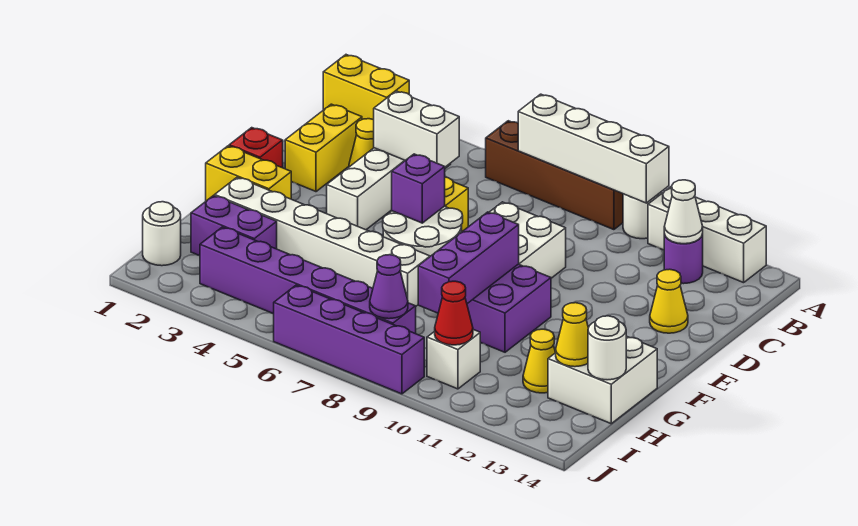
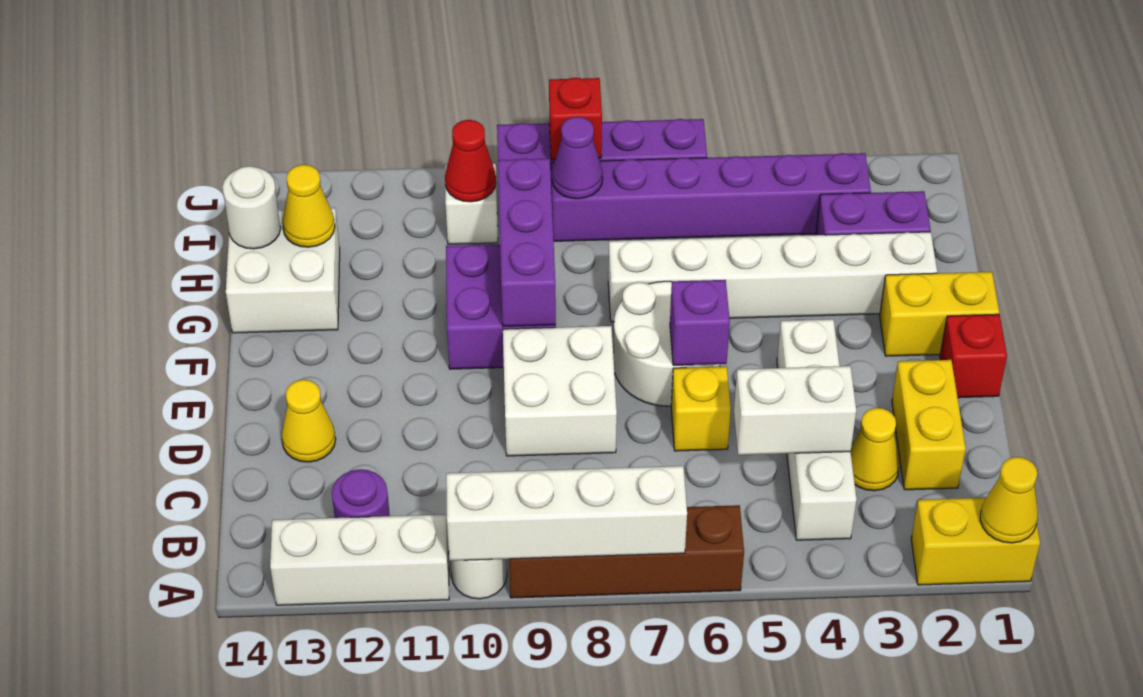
white cone B12 level 2 -> none
yellow cone H12 level 1 -> yellow cone A1 level 2
white round brick I1 level 1 -> none
none -> red brick J8 level 2

